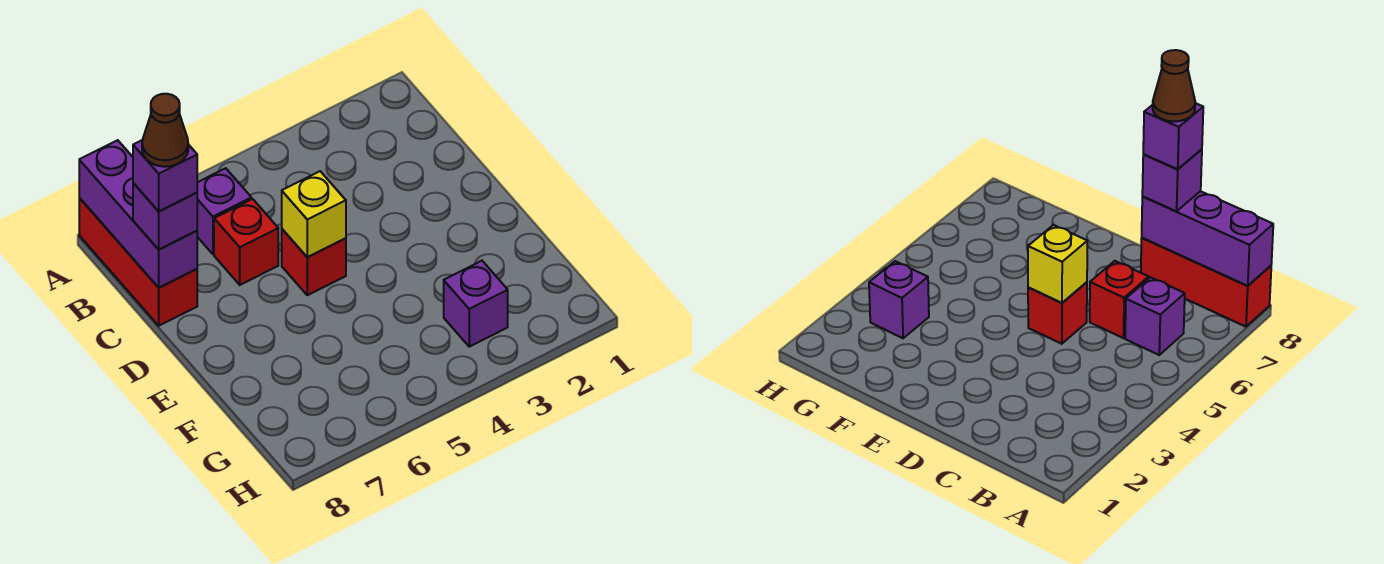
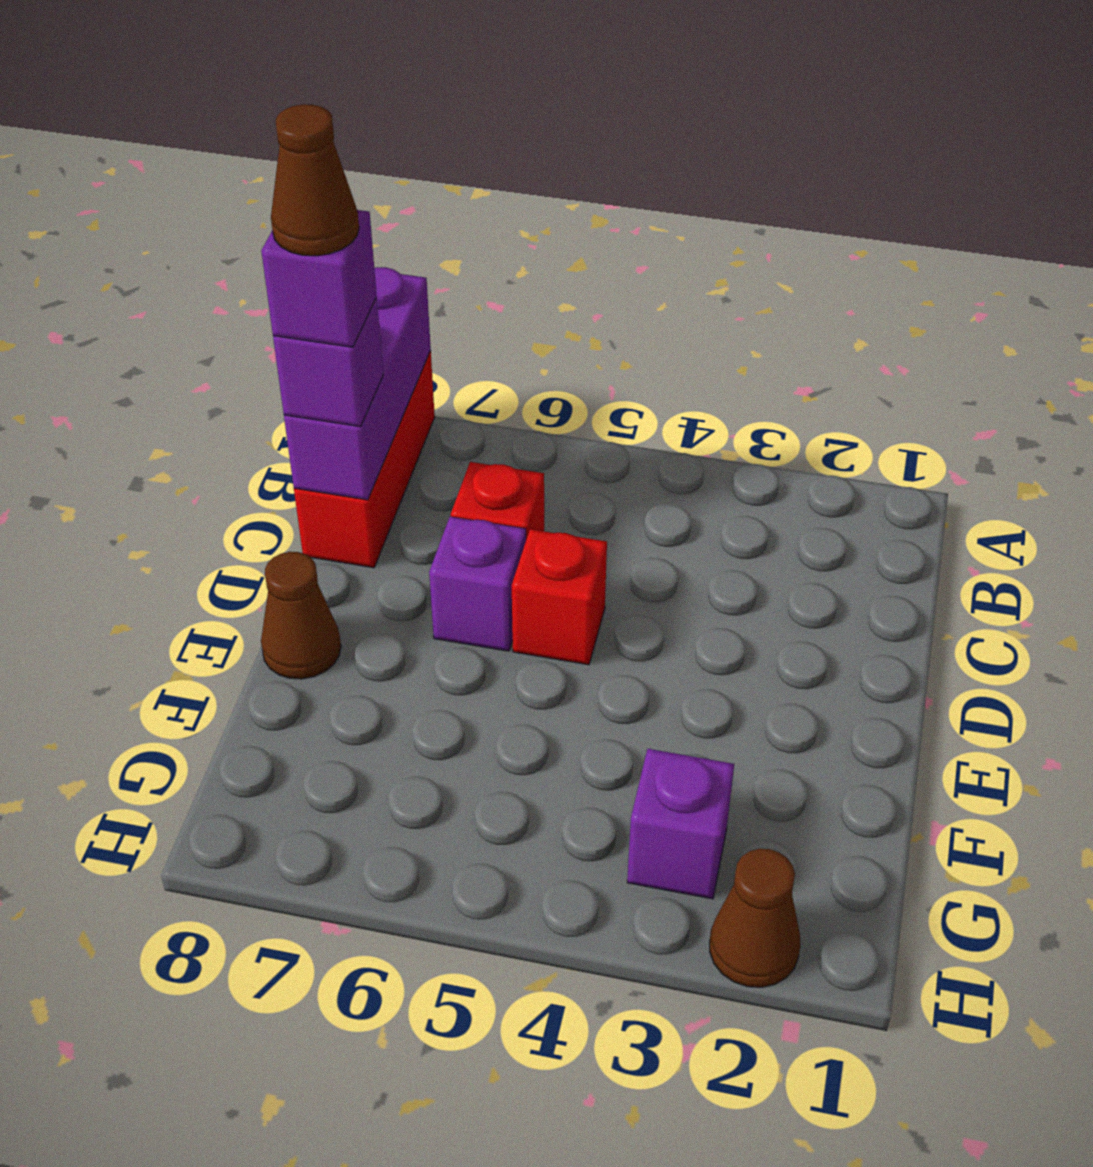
purple brick B6 level 1 -> purple brick D6 level 1
yellow brick D5 level 2 -> none
none -> brown cone E8 level 1
none -> brown cone H2 level 1

